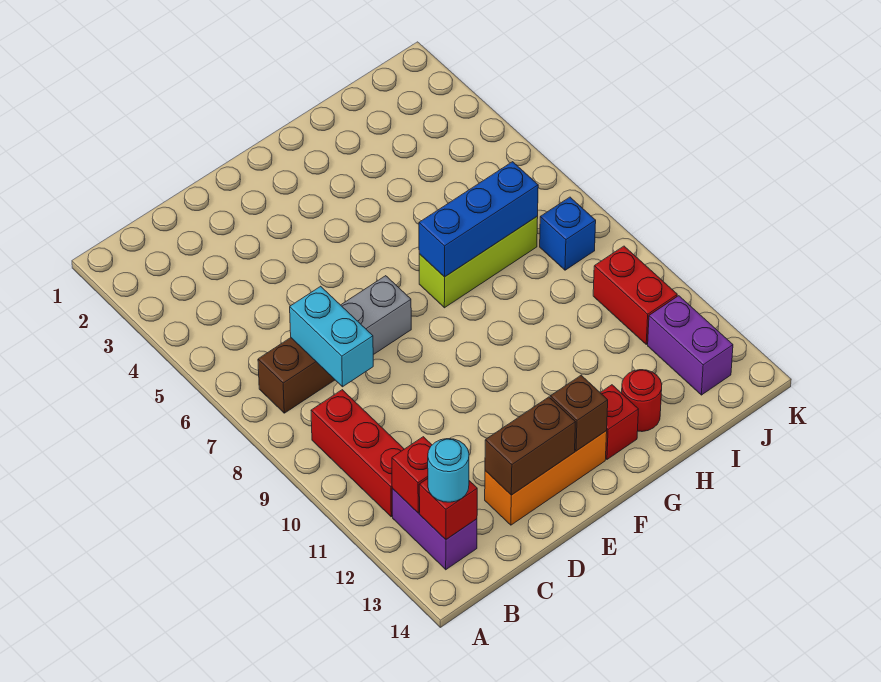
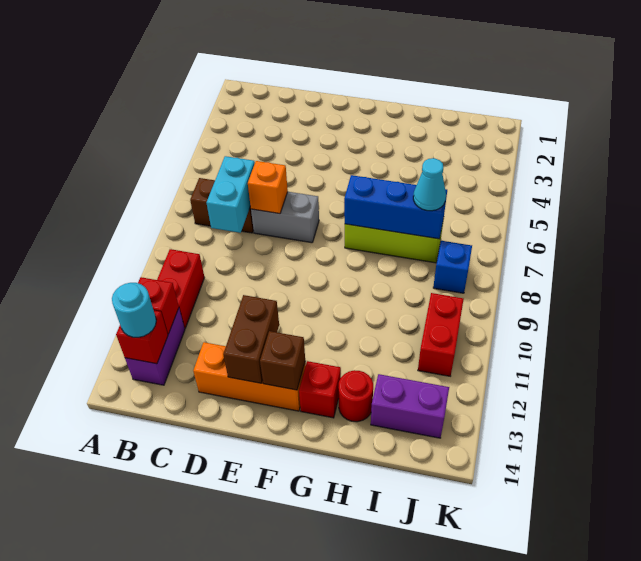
red brick B9:B11 level 1 -> red brick B10:B11 level 1
none -> orange brick D7 level 2
brown brick D13:E13 level 2 -> brown brick E12:E13 level 2
none -> cyan cone I7 level 3
purple brick J12:J13 level 1 -> purple brick I13:J13 level 1

